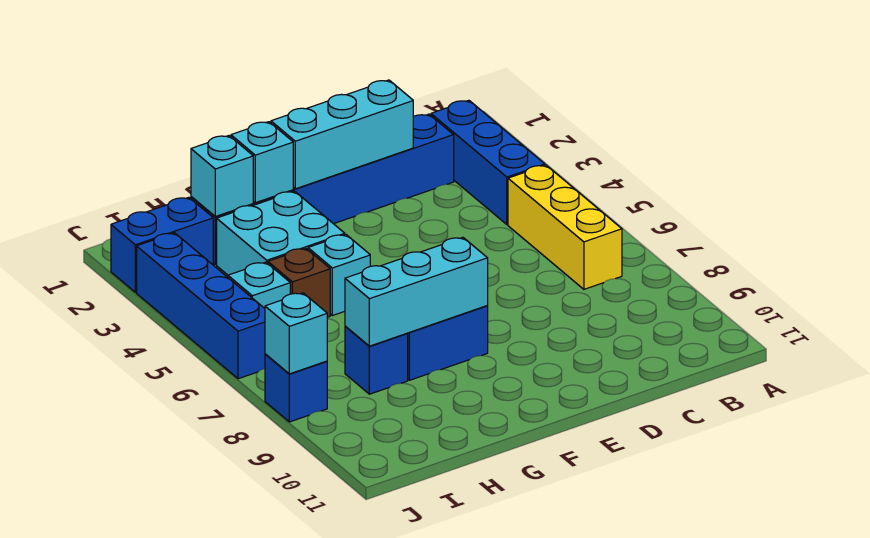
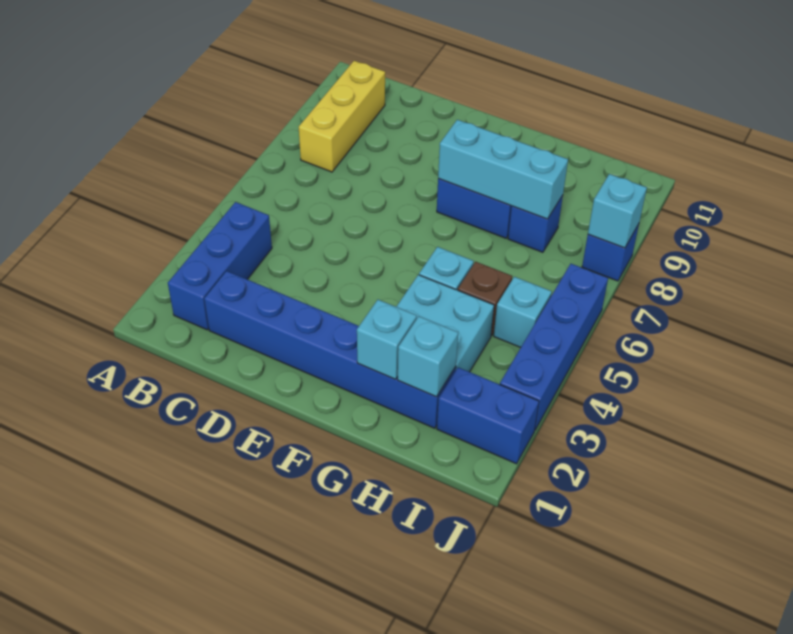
yellow brick B5:B7 level 1 -> yellow brick B8:B10 level 1
cyan brick D2:F2 level 2 -> none

